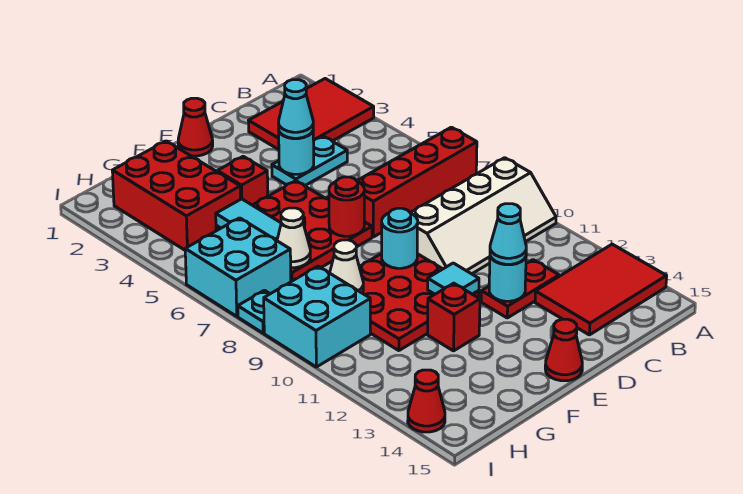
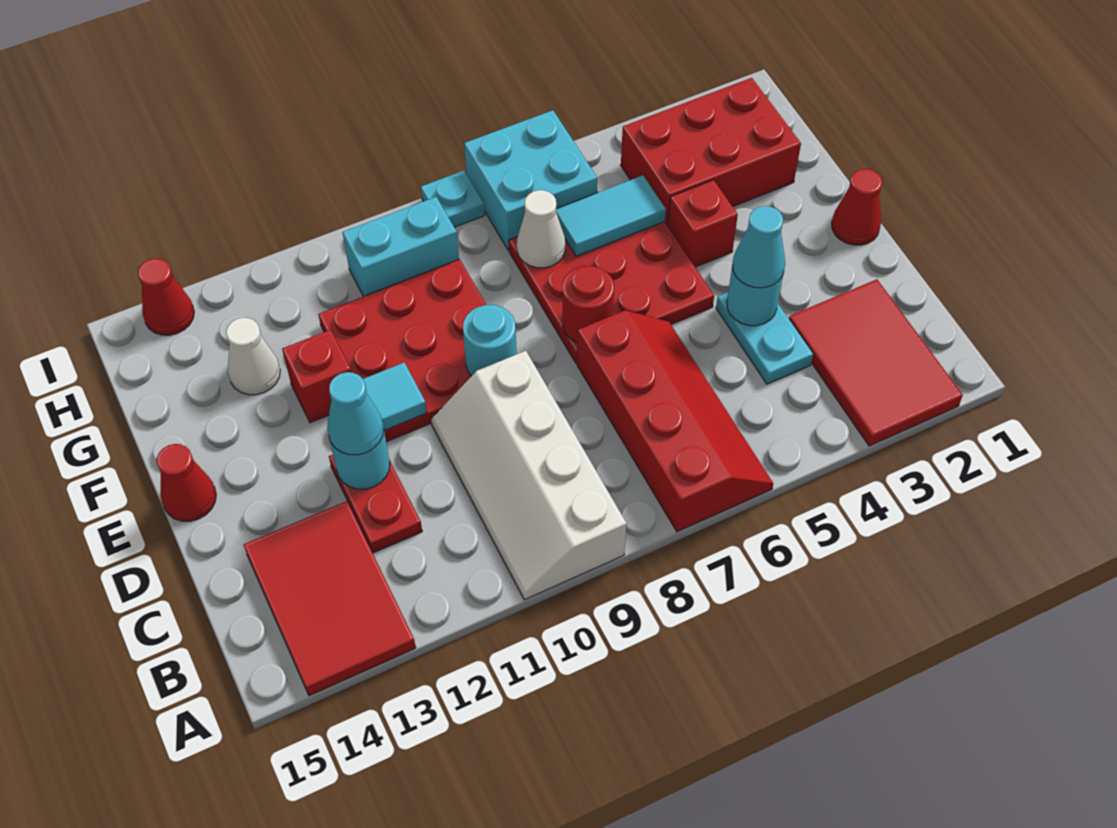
white cone G9 level 2 -> white cone G13 level 1
cyan brick H9:I10 level 1 -> cyan brick H9:H10 level 1

